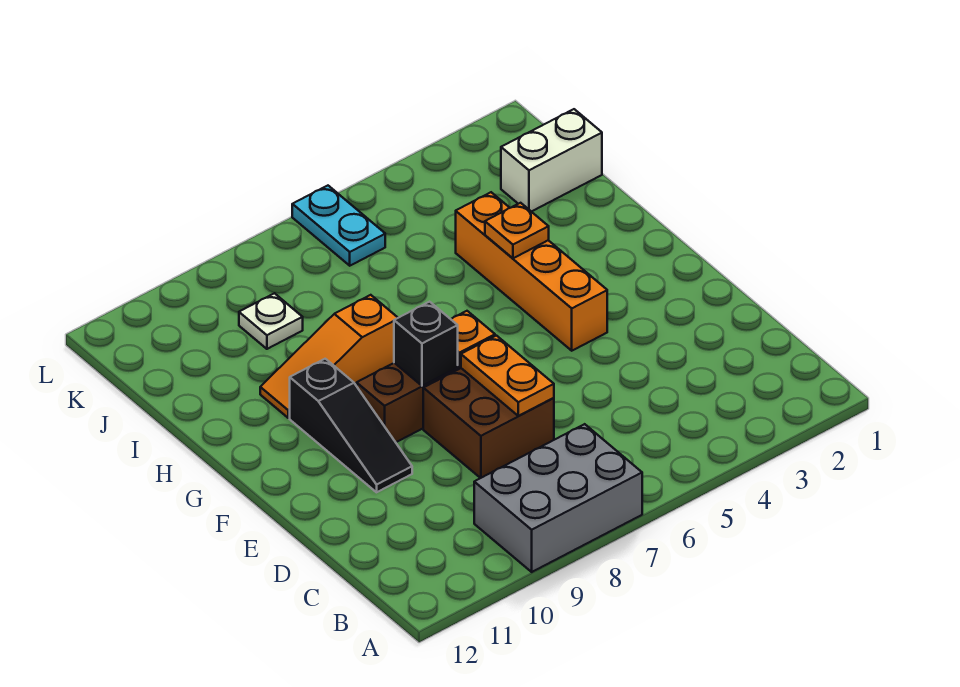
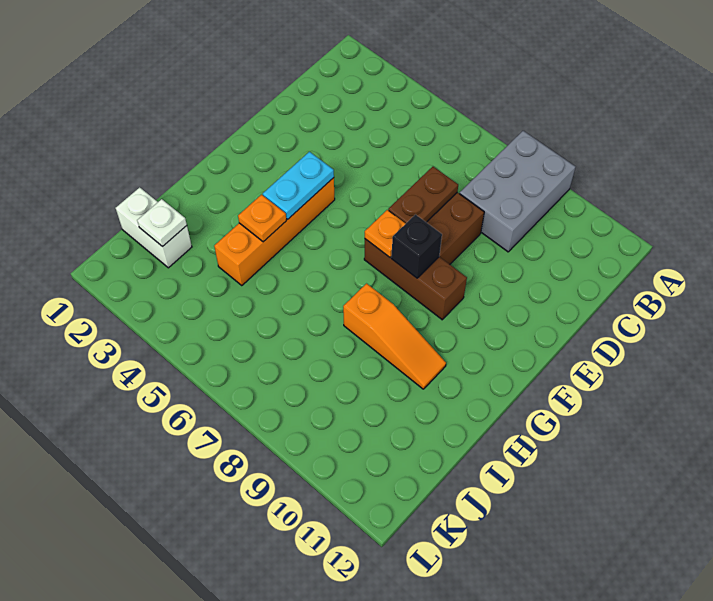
grey brick A7:B9 level 1 -> grey brick A8:C9 level 1
orange plate D7:E7 level 2 -> brown plate D7:E7 level 2
black slope E10:G10 level 1 top G -> none
white plate J9 level 1 -> white plate J2 level 2
cyan plate K6:L6 level 1 -> cyan plate F4:G4 level 2

